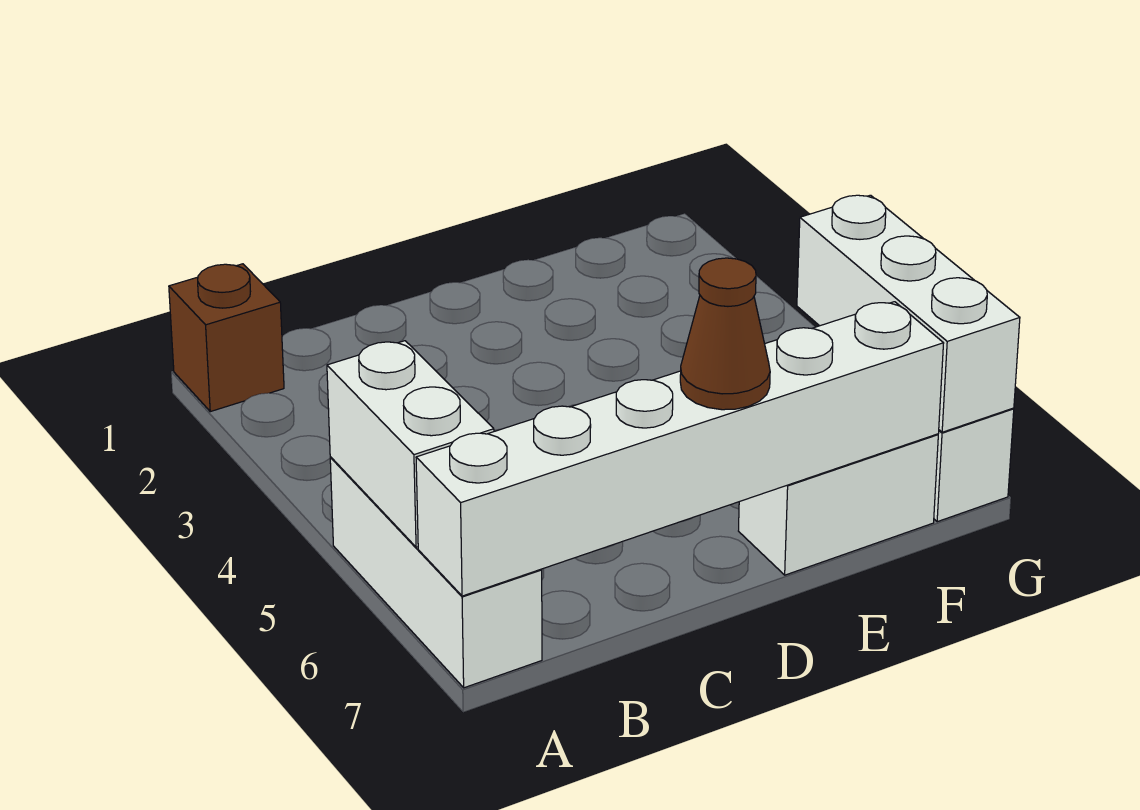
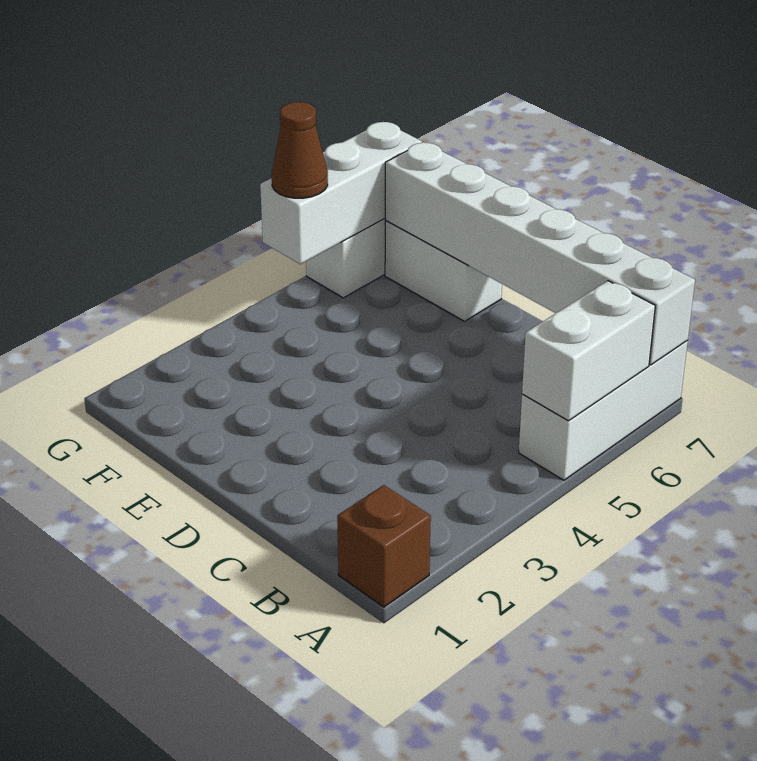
brown cone D7 level 3 -> brown cone G5 level 3

